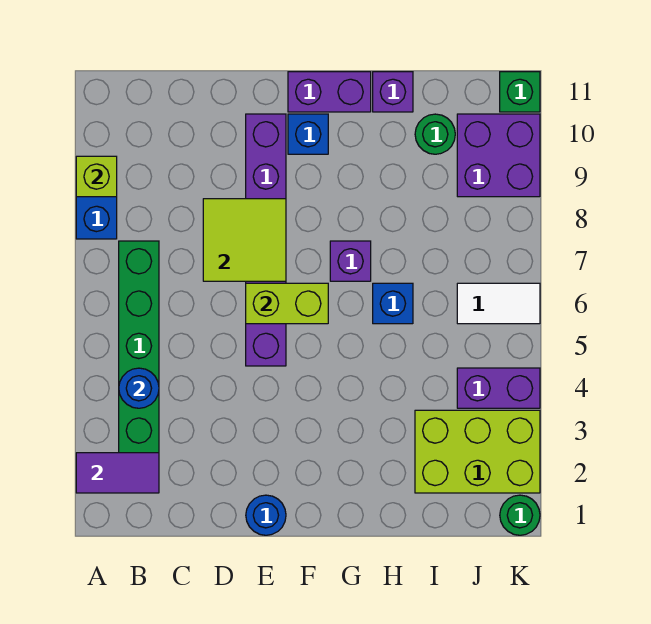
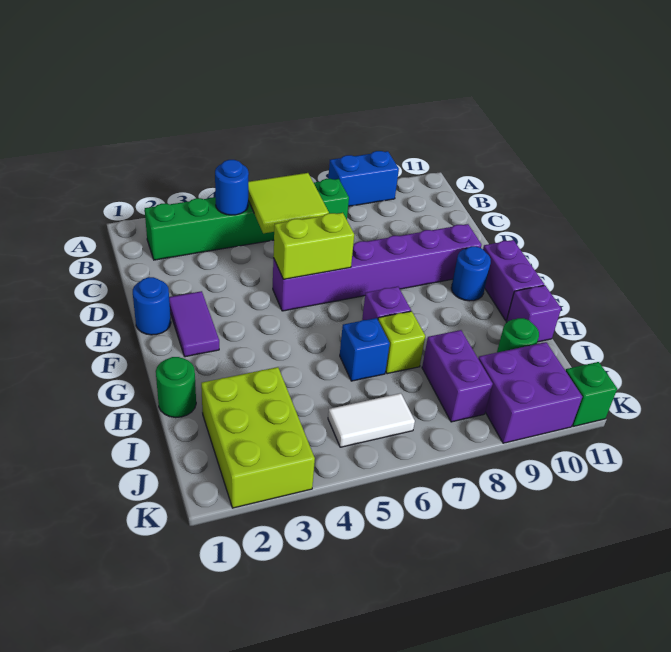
purple tile A2:B2 level 2 -> purple tile E2:F2 level 1
lime brick A9 level 2 -> lime brick H7 level 1
lime tile D7:E8 level 2 -> lime tile B5:C6 level 2
lime brick E6:F6 level 2 -> lime brick E5:E6 level 2
blue brick F10 level 1 -> blue round brick F10 level 1
purple brick J4:K4 level 1 -> purple brick I8:J8 level 1
white tile J6:K6 level 1 -> white tile J5:J6 level 1
green round brick K1 level 1 -> green round brick H1 level 1

